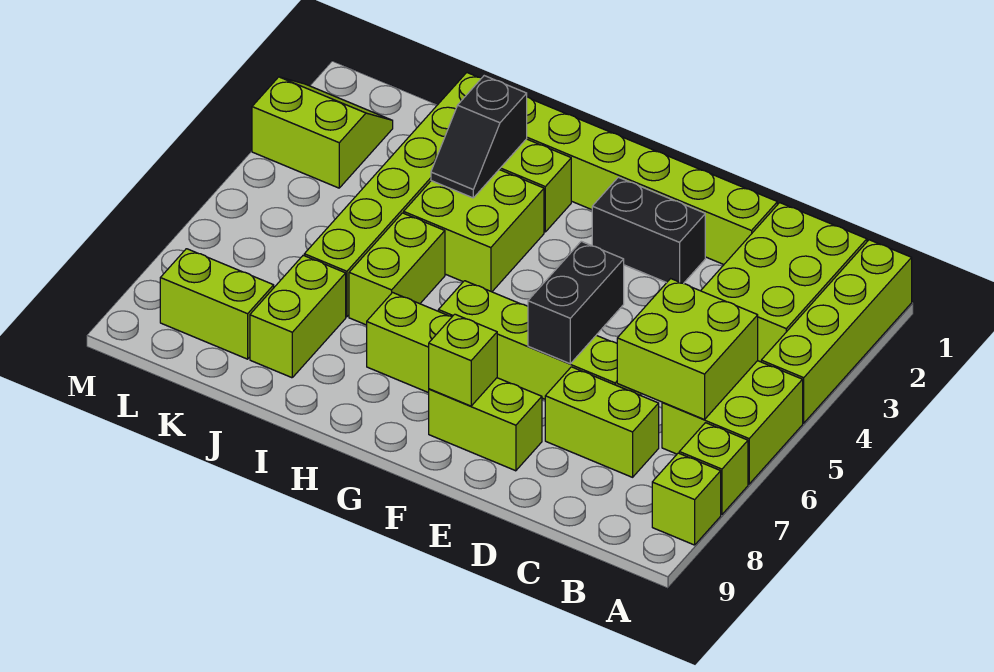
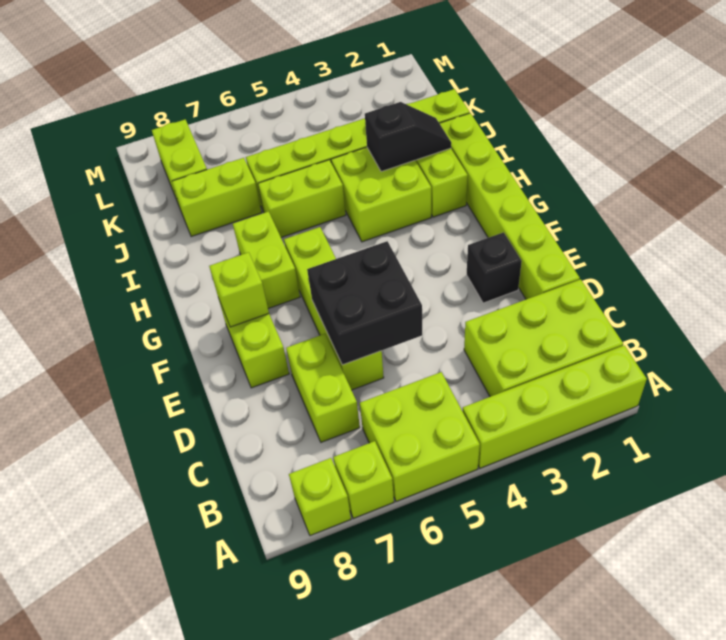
lime brick B5:C6 level 2 -> none
black brick E2:F2 level 1 -> black brick E2 level 1
black brick E5:E6 level 2 -> black brick D5:E6 level 2
black slope I2:I3 level 2 top 2 -> black slope I2:I3 level 2 top 3
lime slope L2:M3 level 1 top 3 -> none

